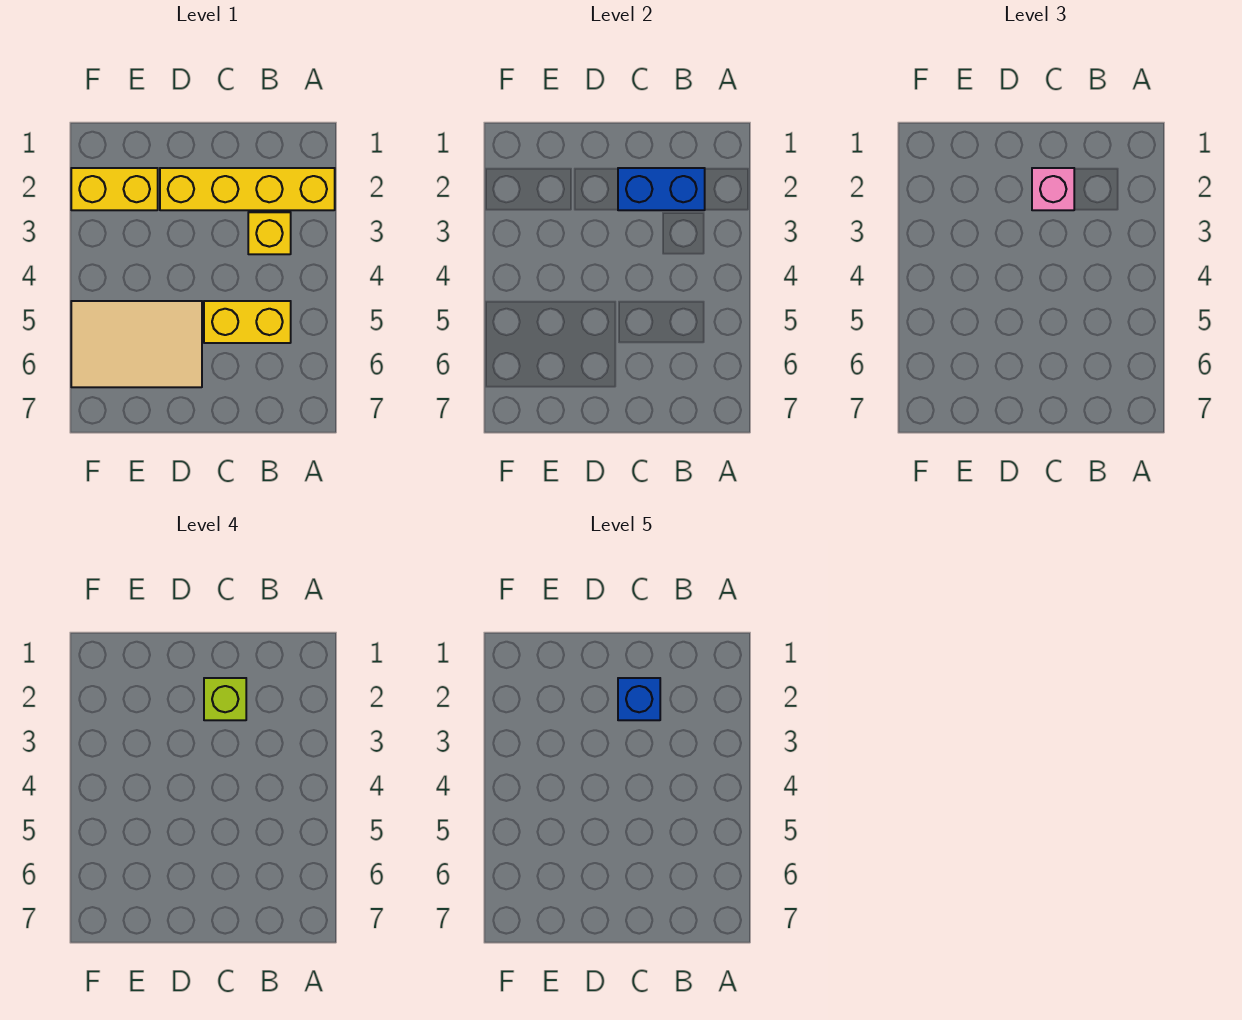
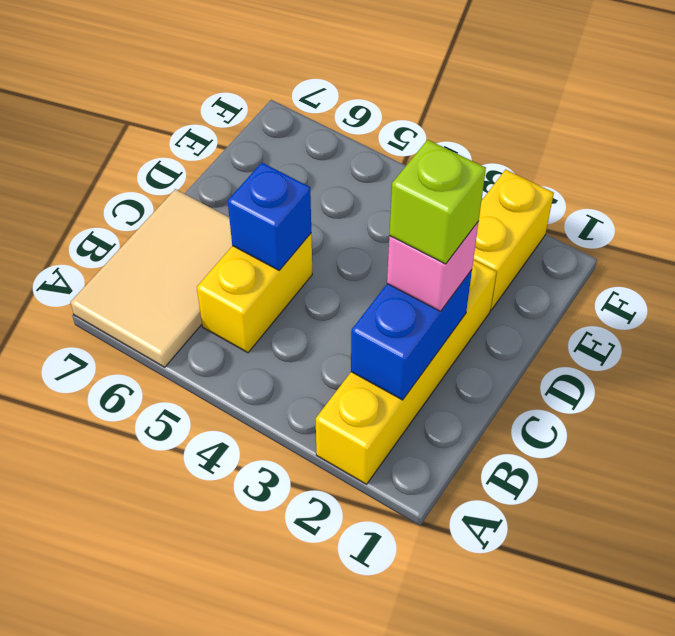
yellow brick B3 level 1 -> none
blue brick C2 level 5 -> blue brick C5 level 2
tan tile D5:F6 level 1 -> tan tile A6:C7 level 1

